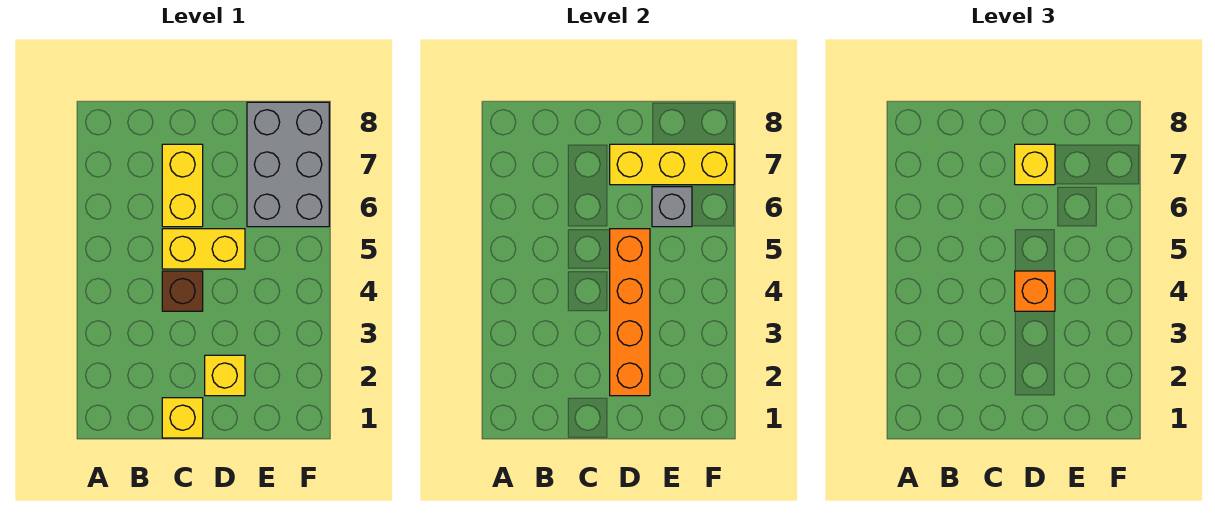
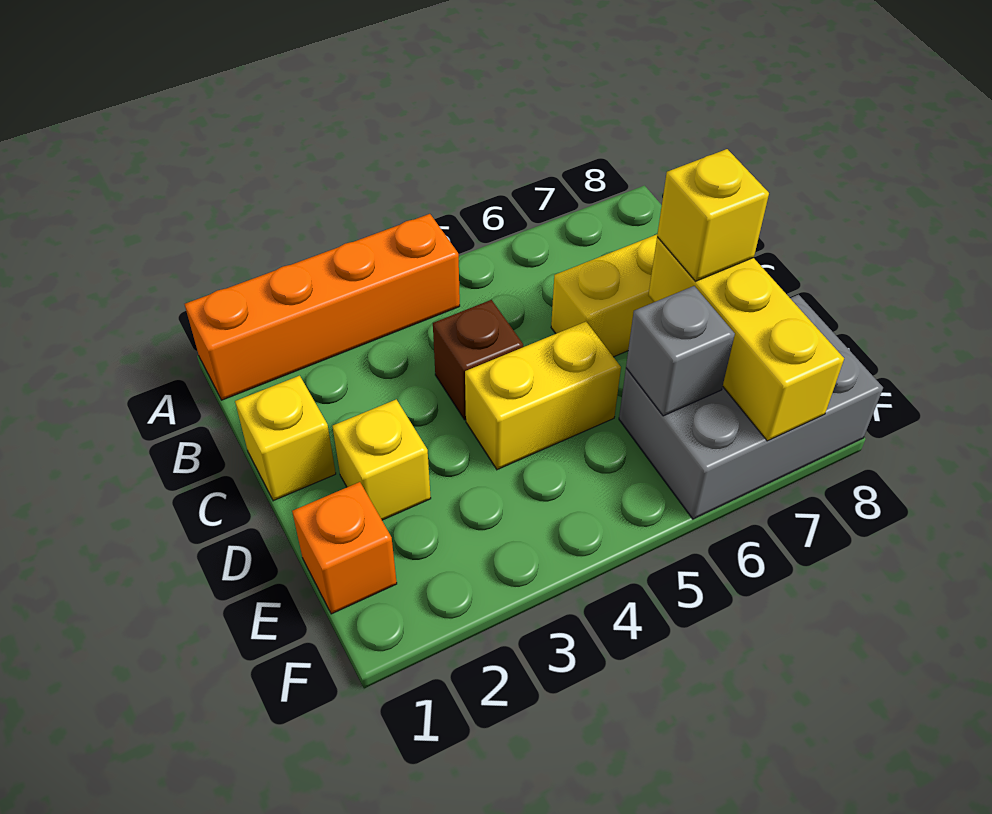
yellow brick C5:D5 level 1 -> yellow brick D4:D5 level 1
orange brick D2:D5 level 2 -> orange brick A1:A4 level 1
orange brick D4 level 3 -> orange brick E1 level 1

